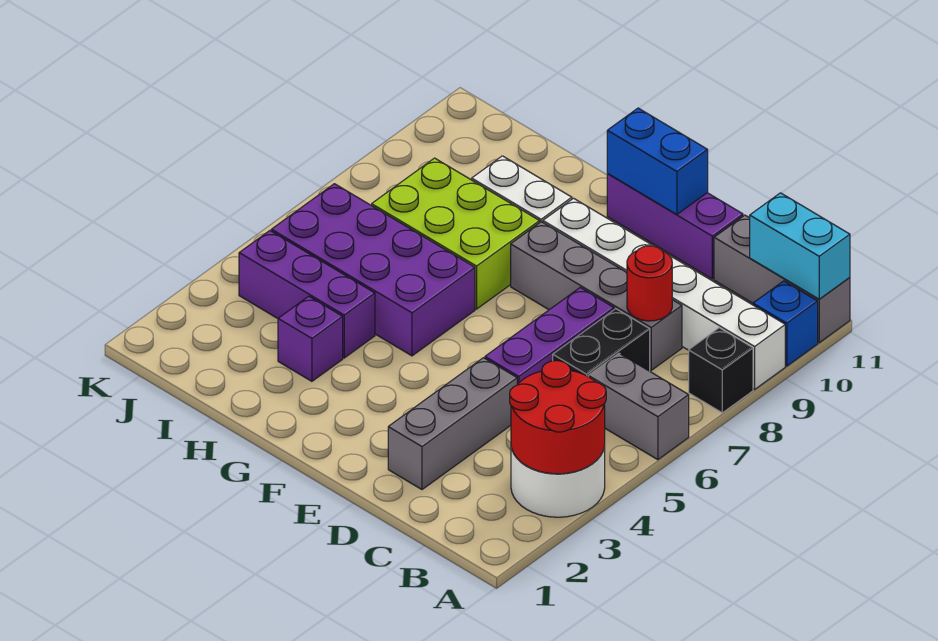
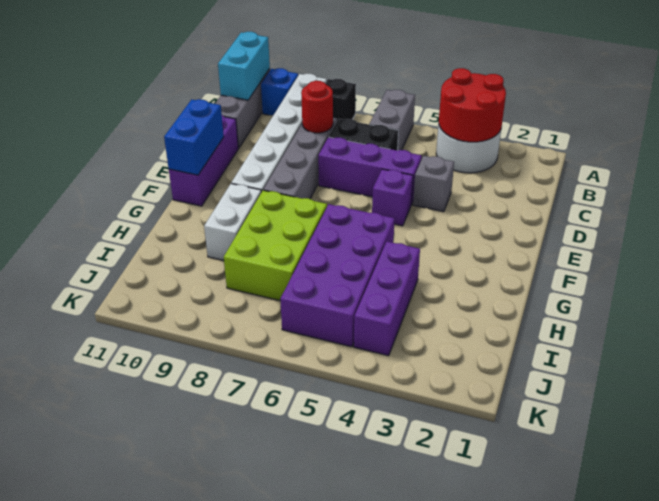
grey brick D2:D4 level 1 -> grey brick D4 level 1
purple brick H3 level 1 -> purple brick E5 level 1

